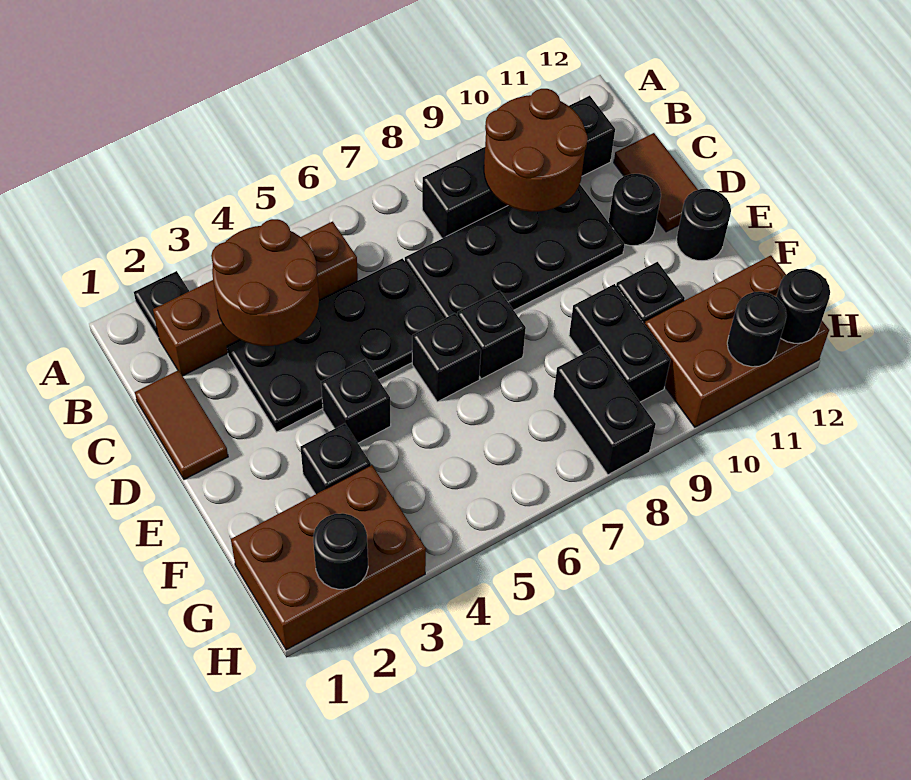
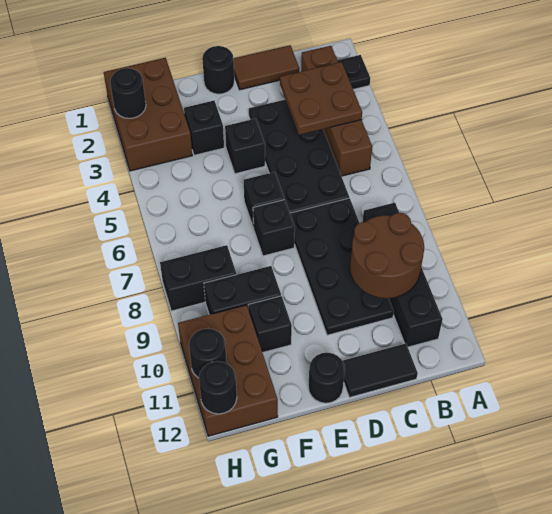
brown round brick B3:C4 level 2 -> brown plate B3:C4 level 2
brown tile C12:D12 level 1 -> black tile C12:D12 level 1
black round brick D11 level 1 -> black round brick E1 level 1

